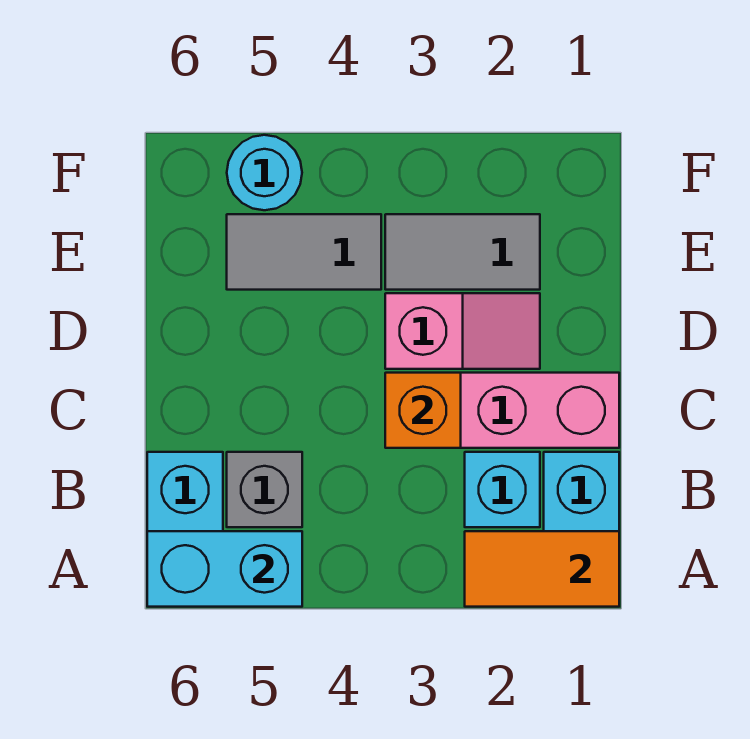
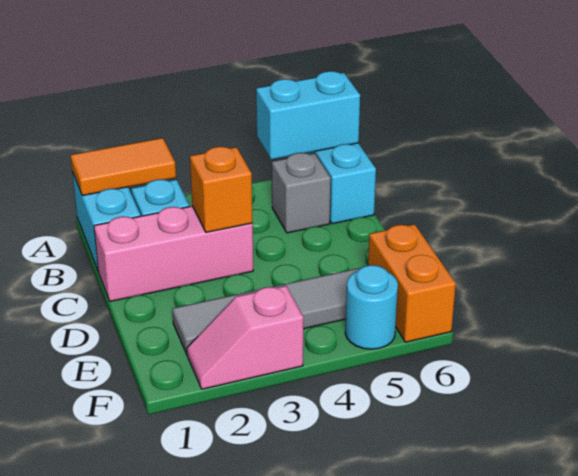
pink slope D2:D3 level 1 top 3 -> pink slope F2:F3 level 1 top 3
none -> orange brick E6:F6 level 1

